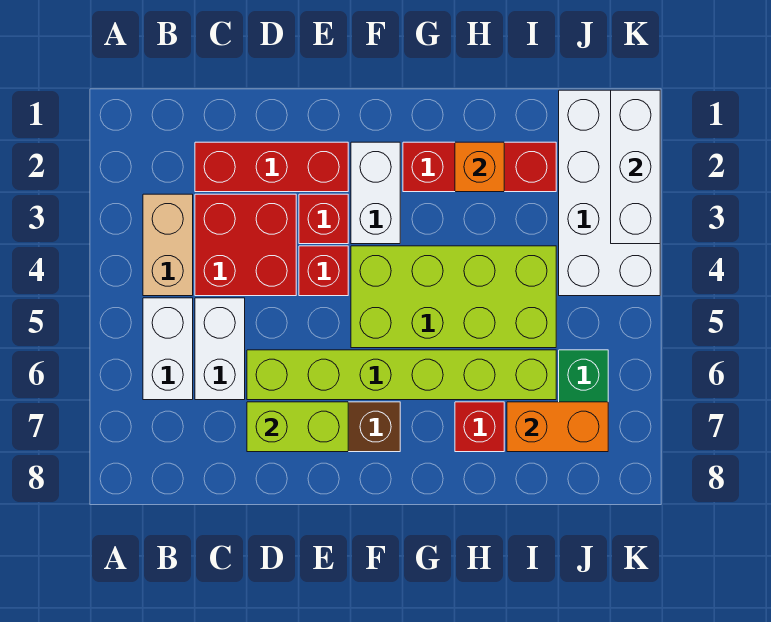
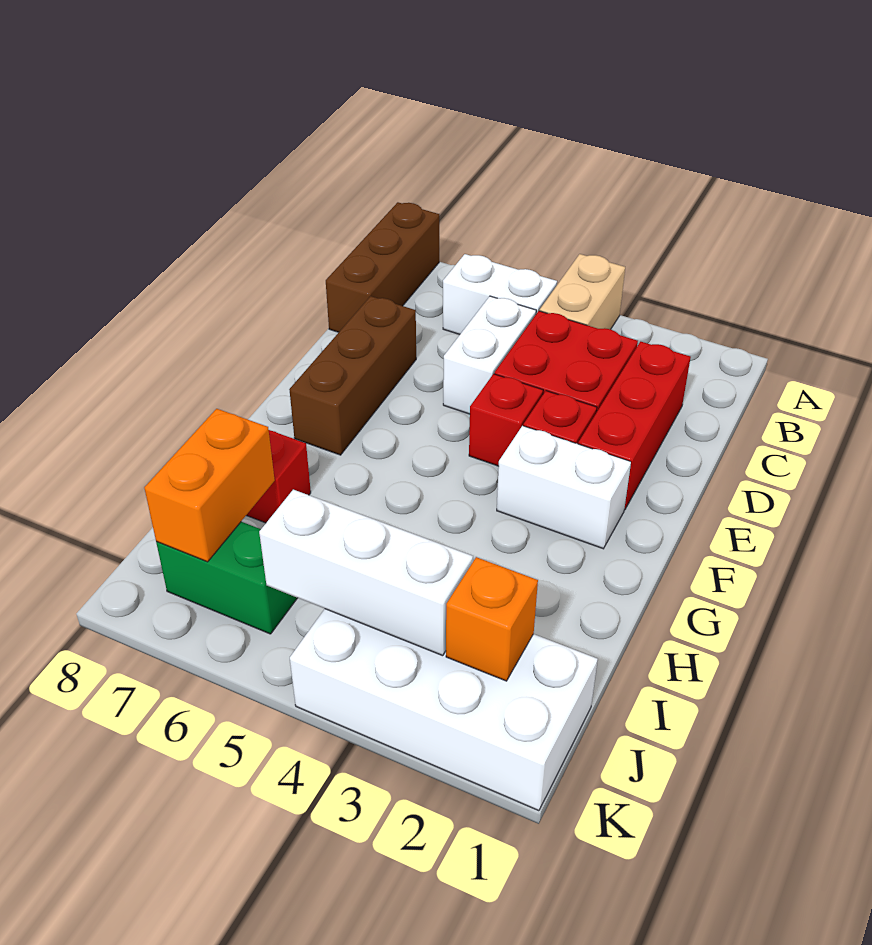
none -> brown brick A8:C8 level 1
tan brick B3:B4 level 1 -> tan brick A4:B4 level 1
white brick C5:C6 level 1 -> white brick C5:D5 level 1
lime brick D6:I6 level 1 -> none
lime brick D7:E7 level 2 -> none
lime brick F4:I5 level 1 -> none
red brick G2:I2 level 1 -> none
orange brick H2 level 2 -> orange brick J2 level 2
white brick K1:K3 level 2 -> white brick J3:J5 level 2

